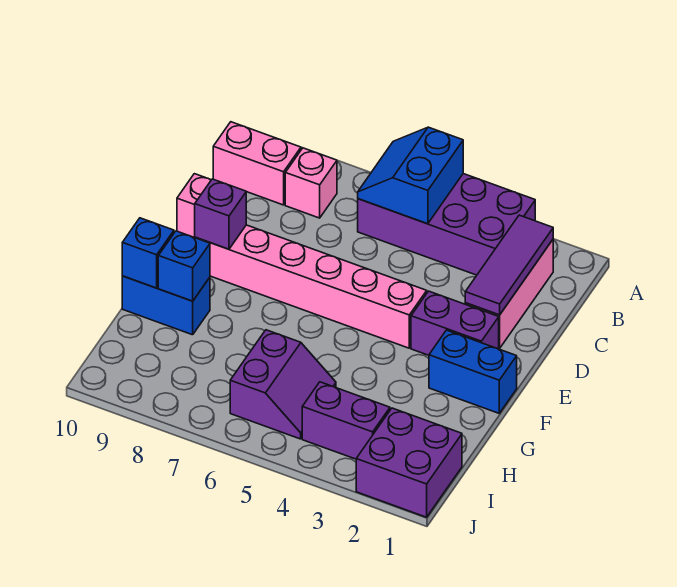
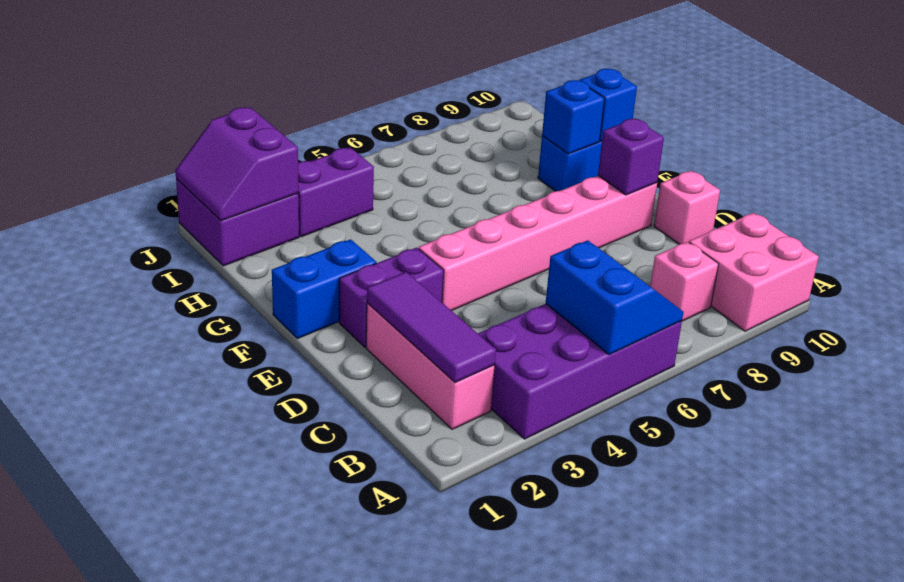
pink brick B9:B10 level 1 -> pink brick A9:B10 level 1
purple slope H5:I6 level 1 top 6 -> purple slope I1:J2 level 2 top 2

